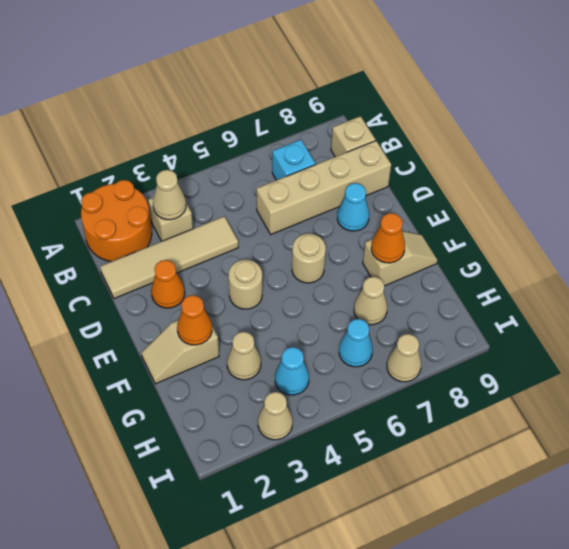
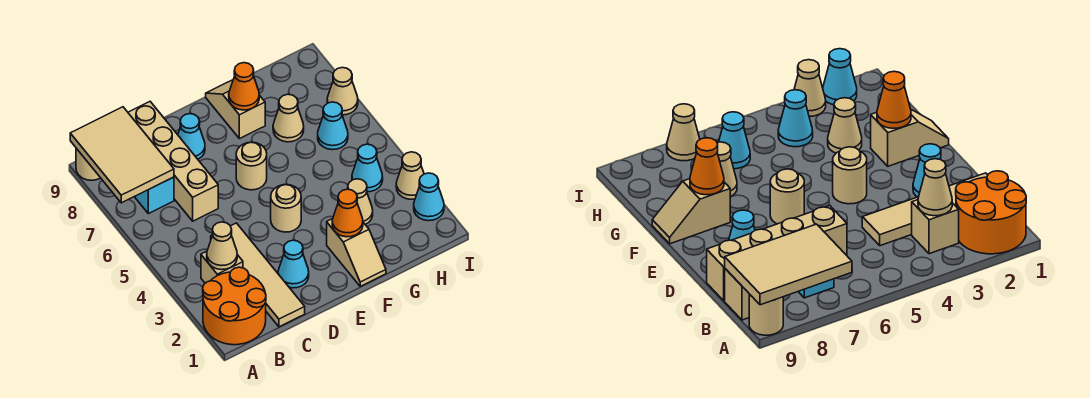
none -> tan tile A7:B9 level 2
none -> tan round brick A9 level 1
orange cone D2 level 1 -> cyan cone D2 level 1
none -> cyan cone I2 level 1

